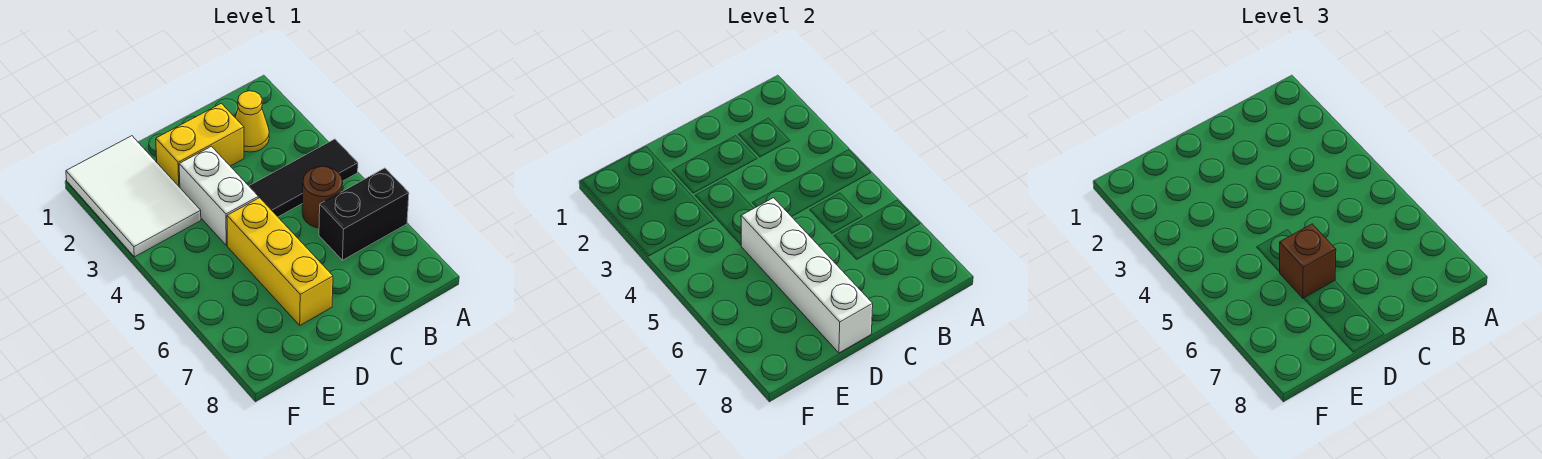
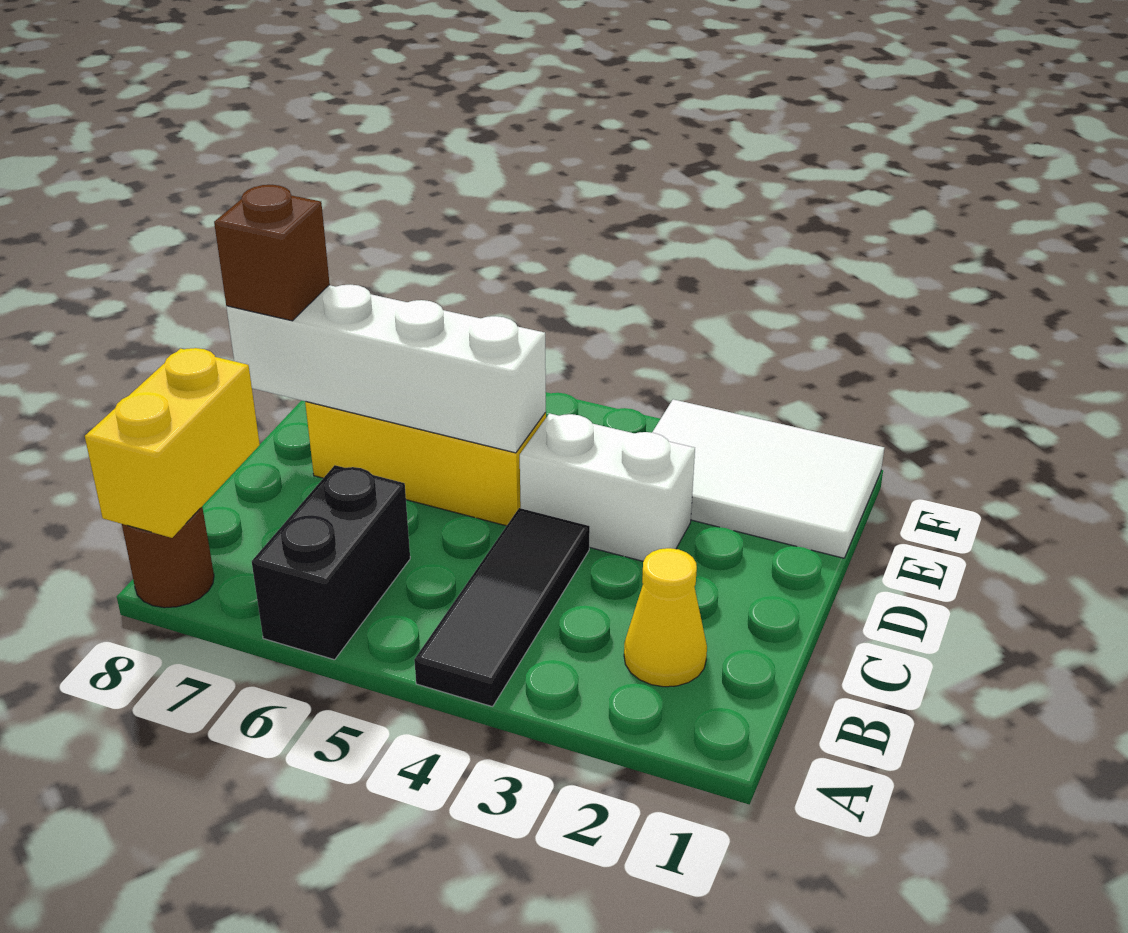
brown round brick B5 level 1 -> brown round brick A8 level 1
yellow brick C2:D2 level 1 -> yellow brick A8:B8 level 2
brown brick D6 level 3 -> brown brick D8 level 3

